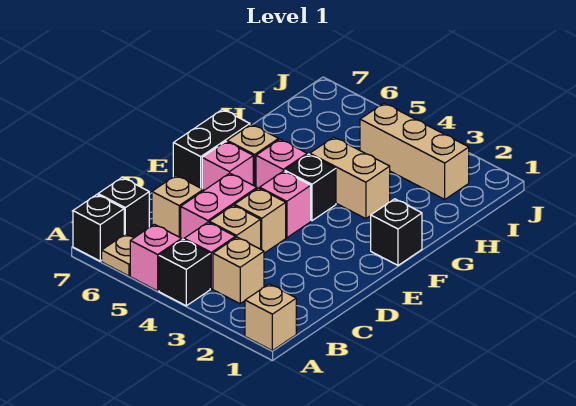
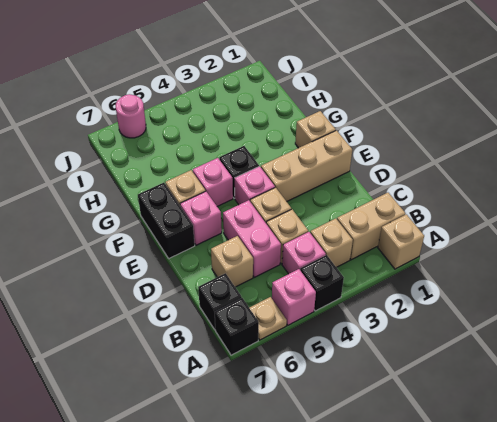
black brick F1 level 1 -> tan brick F1 level 1
tan brick G3:G4 level 1 -> tan brick B1:B2 level 1
tan brick I2:I4 level 1 -> tan brick E1:E3 level 1
none -> pink round brick J6 level 1

